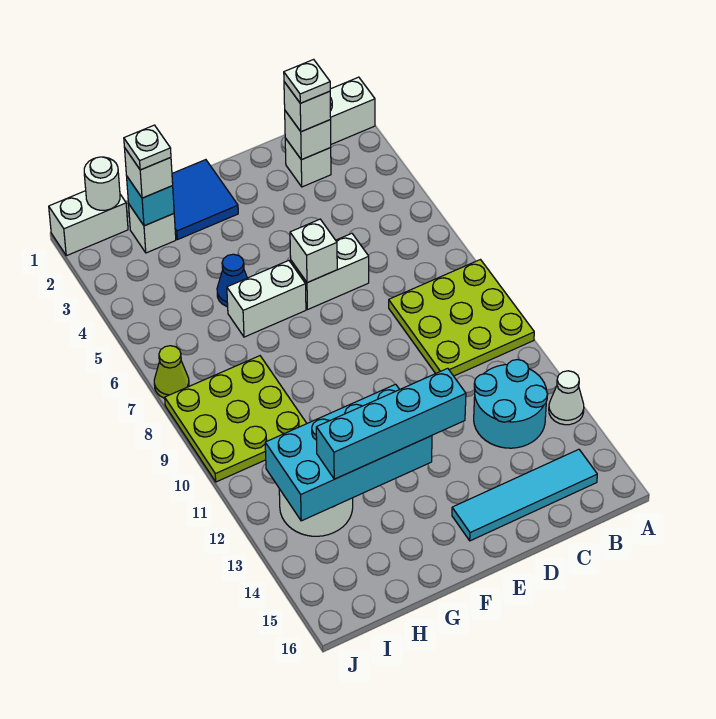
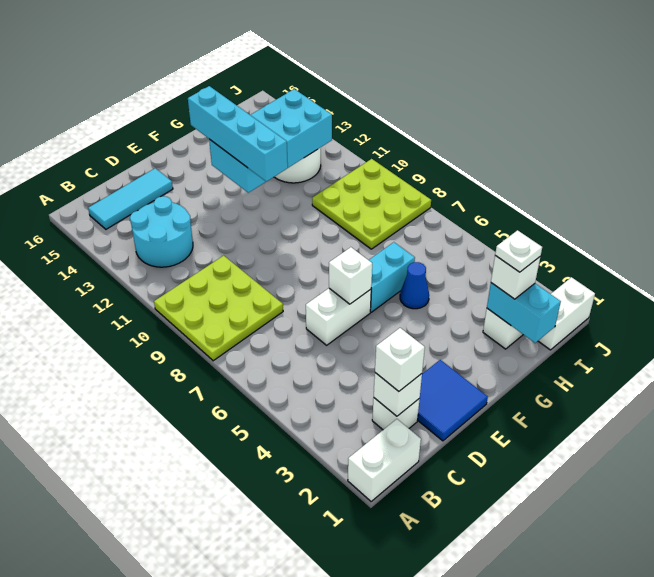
white cone A13 level 1 -> none
cyan tile B15:E15 level 1 -> cyan tile B15:D15 level 1
white plate C2 level 4 -> none
cyan brick E13:H13 level 3 -> cyan brick F11:F14 level 3
blue tile F1:G2 level 1 -> blue tile D1:E2 level 1
white brick F6:G6 level 1 -> cyan brick F6:G6 level 1
cyan brick H2 level 2 -> cyan brick H1:H2 level 2
white round brick I1 level 2 -> none
lime cone J7 level 1 -> none

